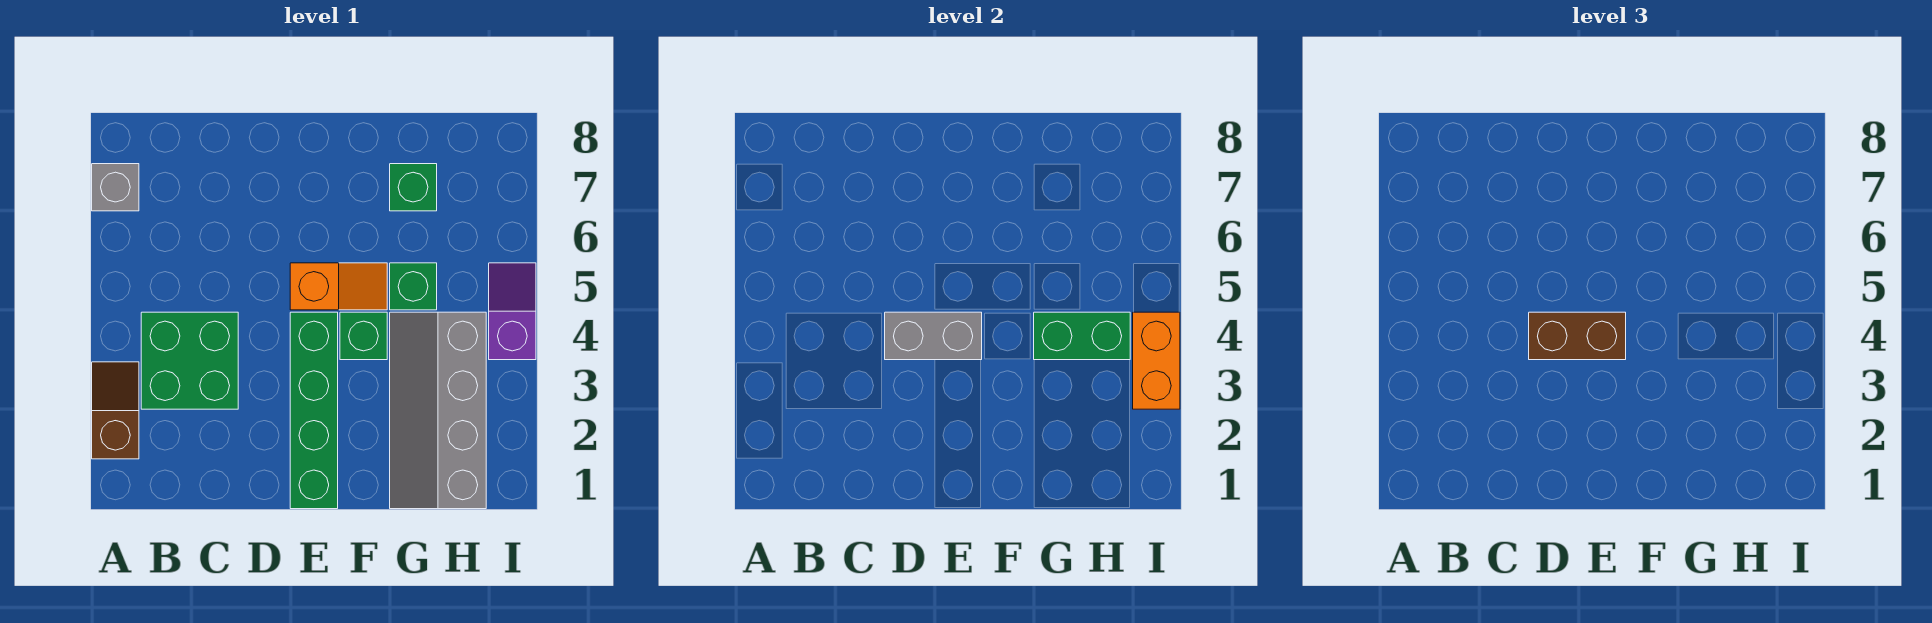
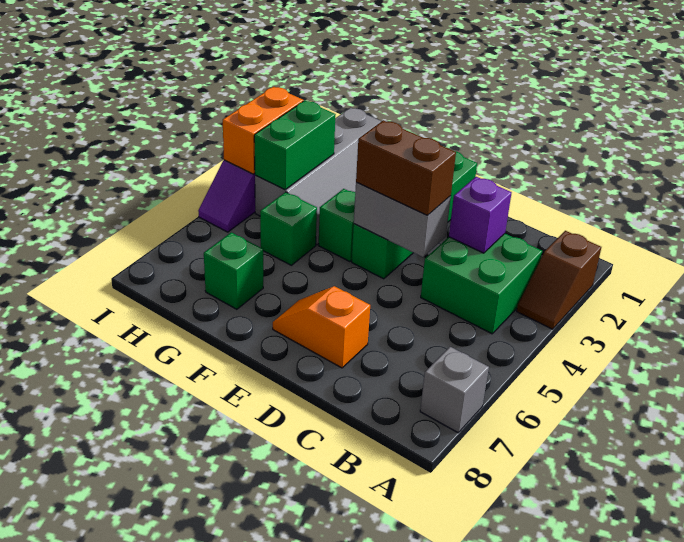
none -> purple brick C3 level 2
orange slope E5:F5 level 1 top E -> orange slope D7:E7 level 1 top D
green brick G4:H4 level 2 -> green brick H3:H4 level 2

